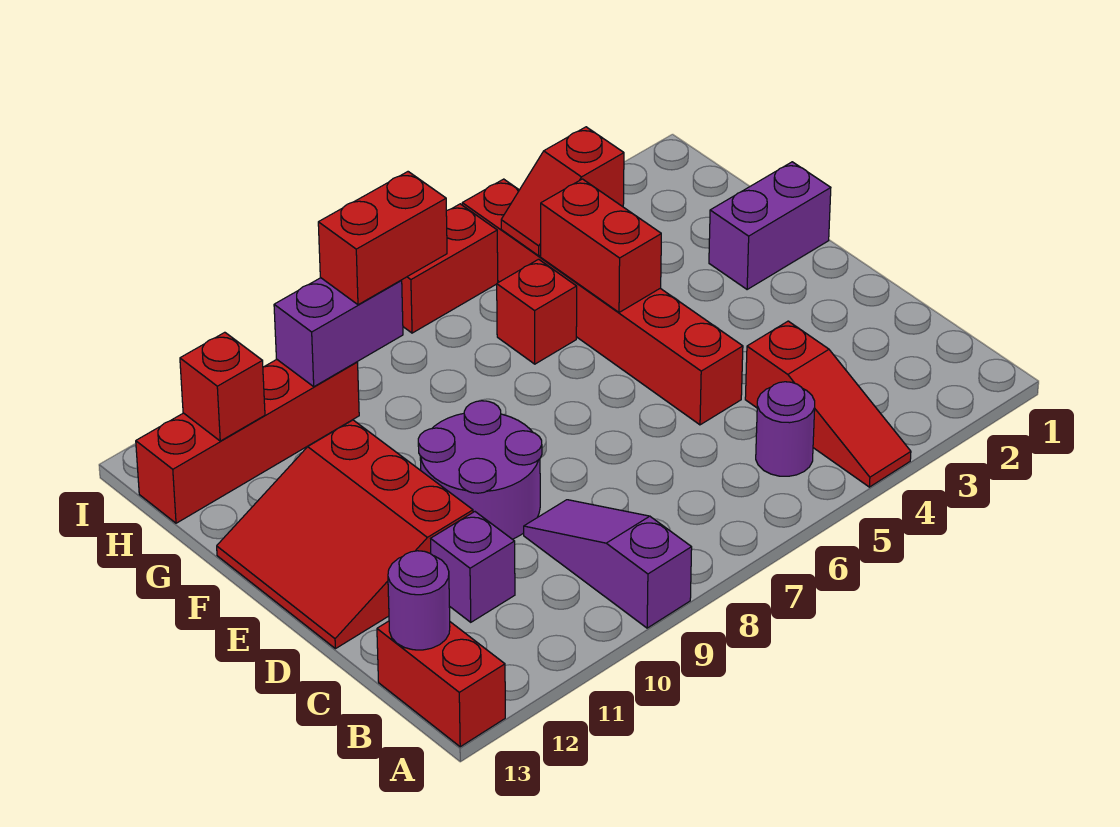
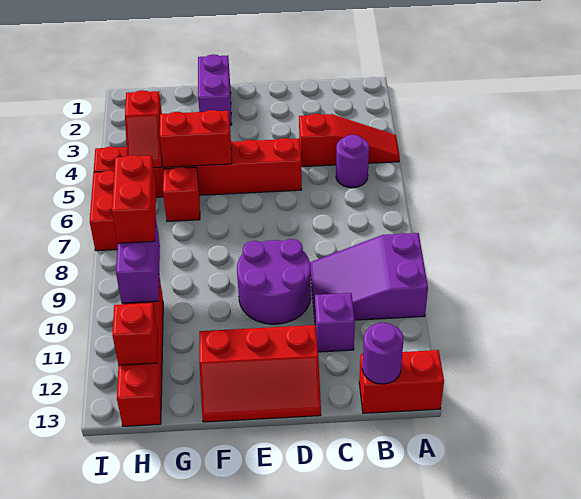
purple slope A9:C9 level 1 top A -> purple slope A9:C10 level 1 top A
red slope D11:F13 level 1 top 11 -> red slope D12:F13 level 1 top 12

